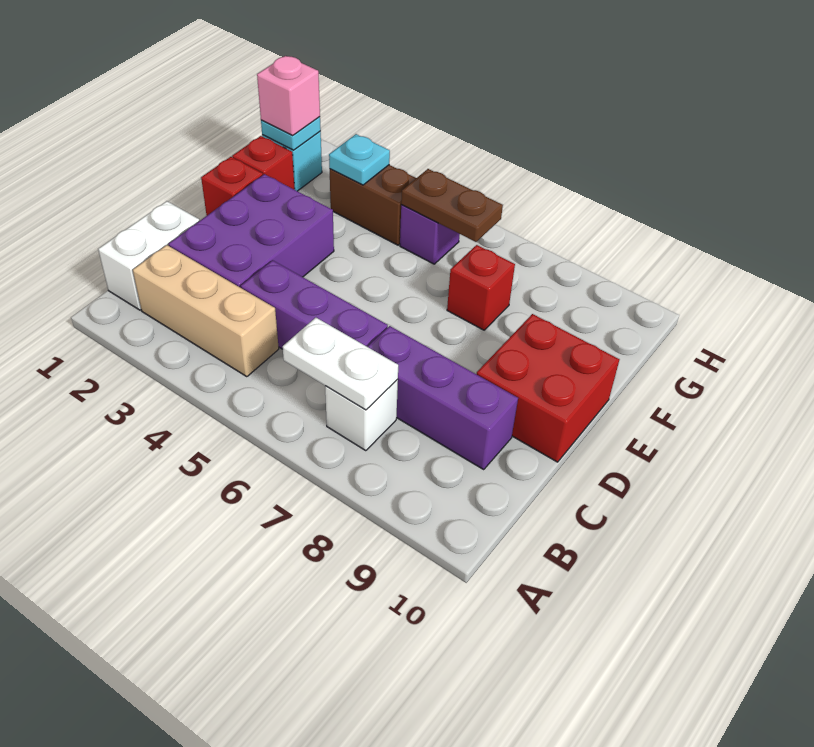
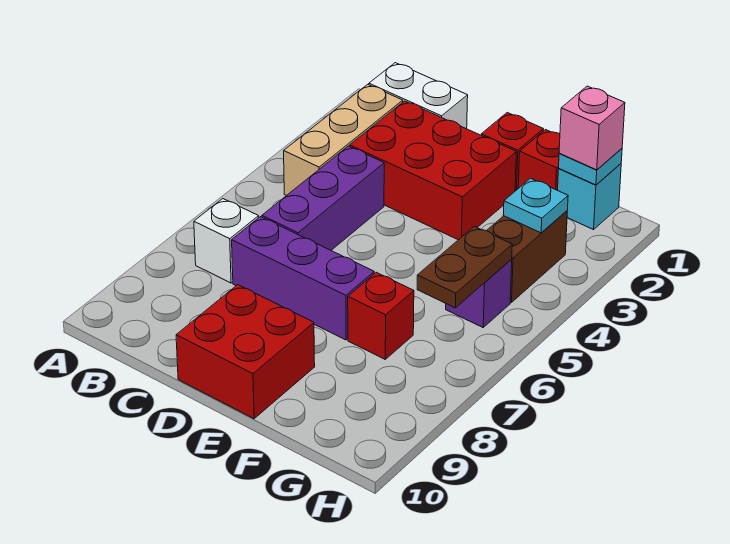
white plate B6:B7 level 2 -> none
purple brick C2:E3 level 1 -> red brick C2:E3 level 1
purple brick C7:C9 level 1 -> purple brick C7:E7 level 1

